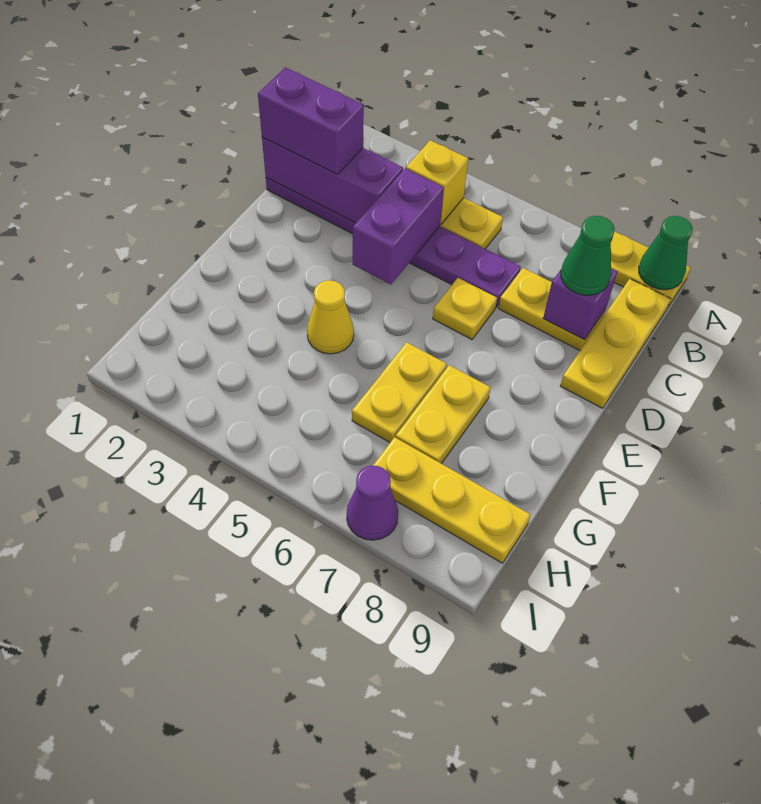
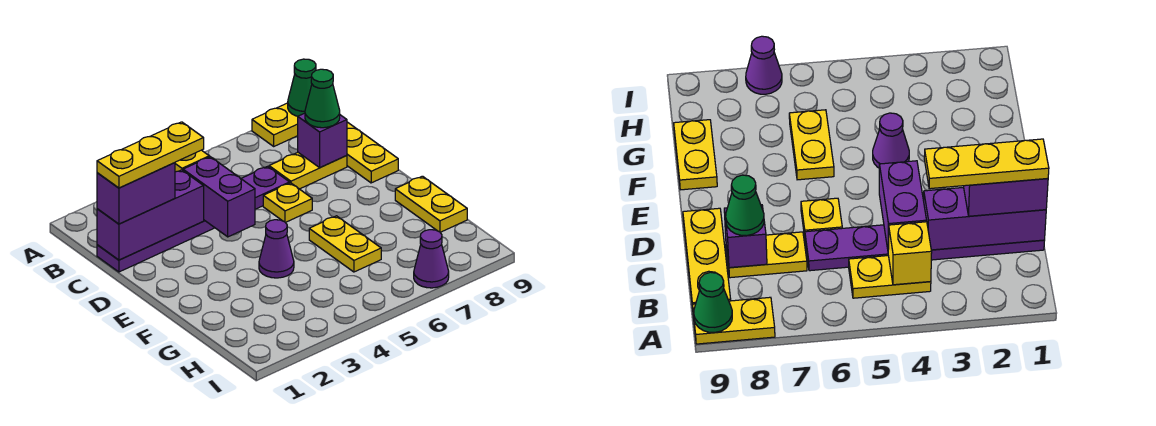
yellow cone F4 level 1 -> purple cone F4 level 1
yellow plate F7:G7 level 1 -> yellow plate F9:G9 level 1
yellow plate H7:H9 level 1 -> yellow plate C1:C3 level 4

